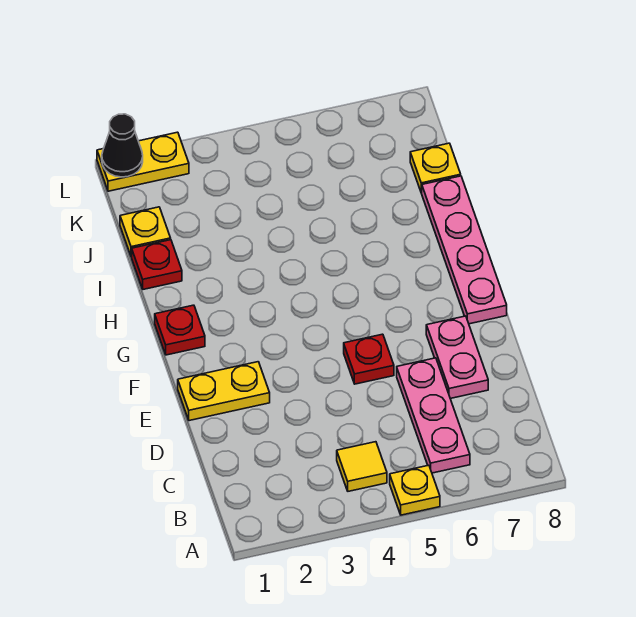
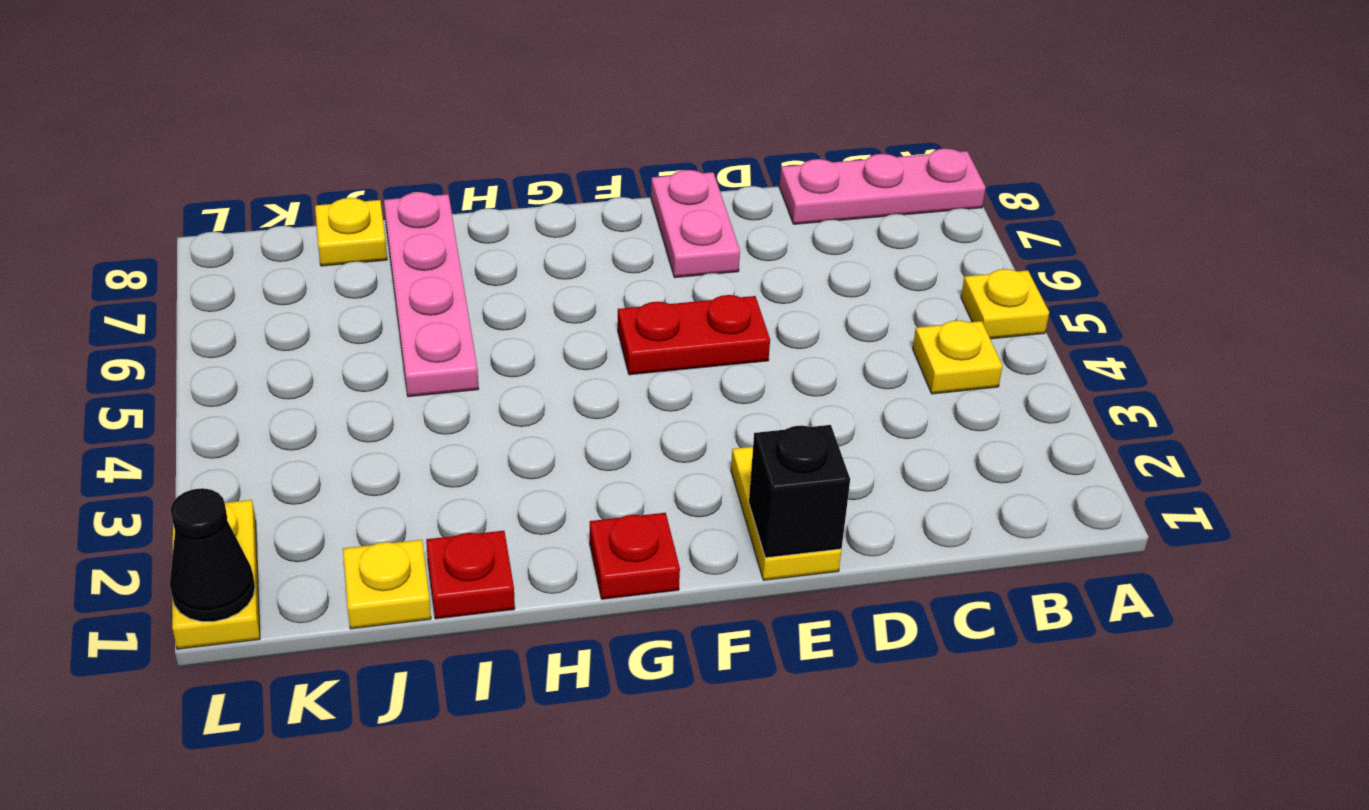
yellow tile B4 level 1 -> yellow plate B4 level 1
pink plate B6:D6 level 1 -> pink plate A8:C8 level 1
pink plate D7:E7 level 1 -> pink plate E7:E8 level 1
none -> black brick E1 level 2
red plate E5 level 1 -> red plate E5:F5 level 1
pink plate F8:I8 level 1 -> pink plate I5:I8 level 1

